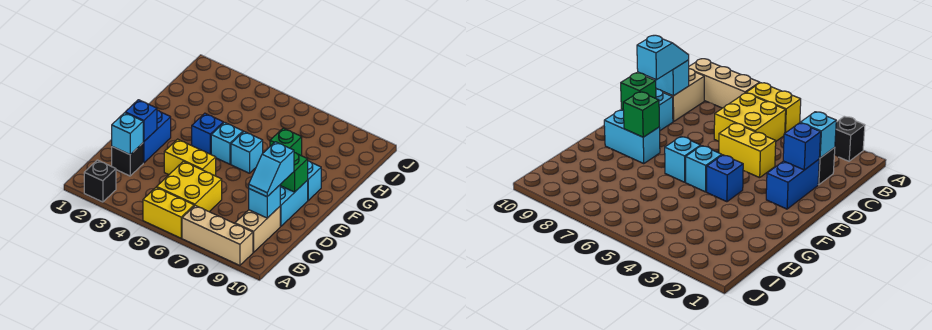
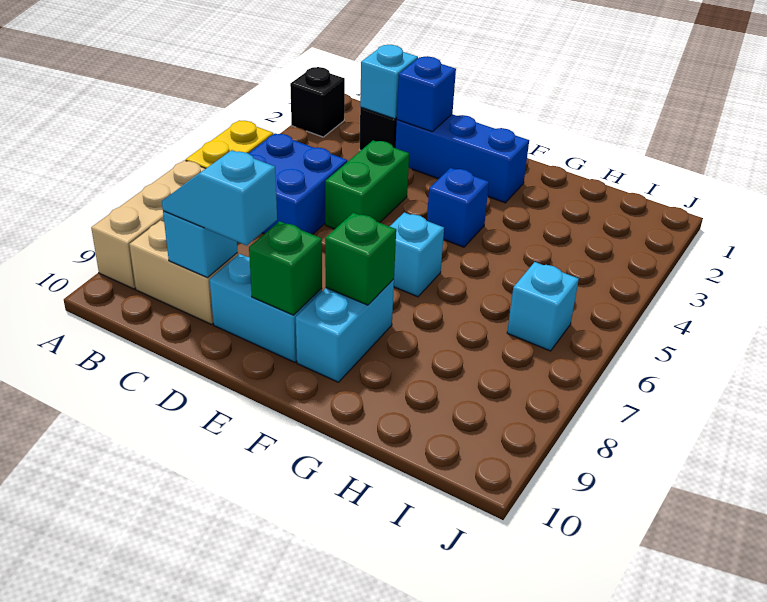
yellow brick B5:C6 level 1 -> blue brick B5:C6 level 1
blue brick D2:E2 level 1 -> blue brick D2:F2 level 1
yellow brick D4:D5 level 1 -> green brick D4:D5 level 1
cyan brick F5 level 1 -> cyan brick I6 level 1

